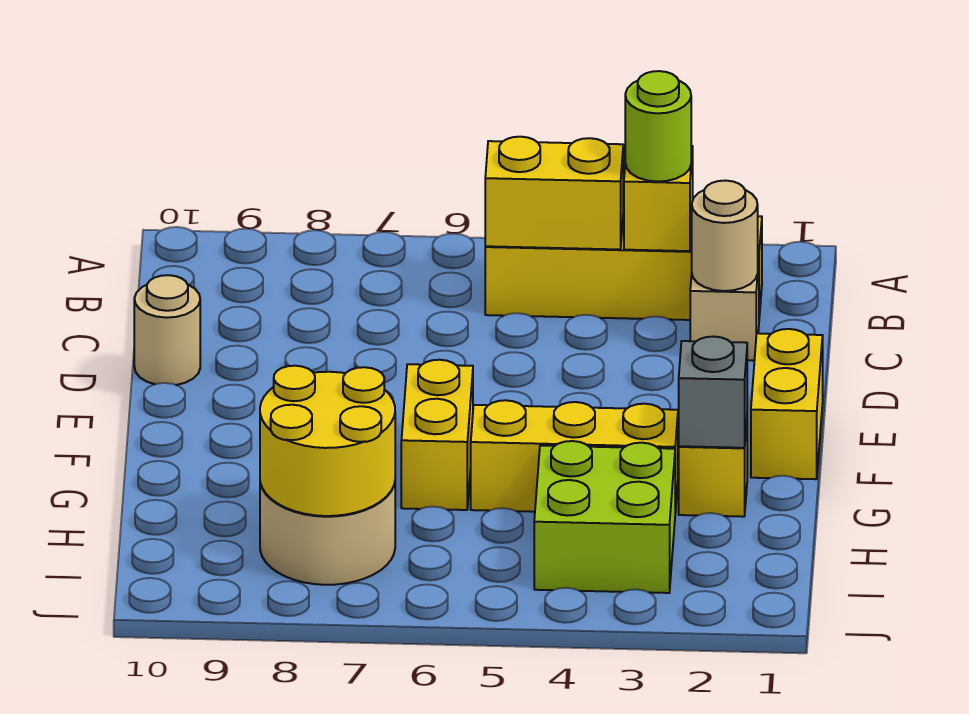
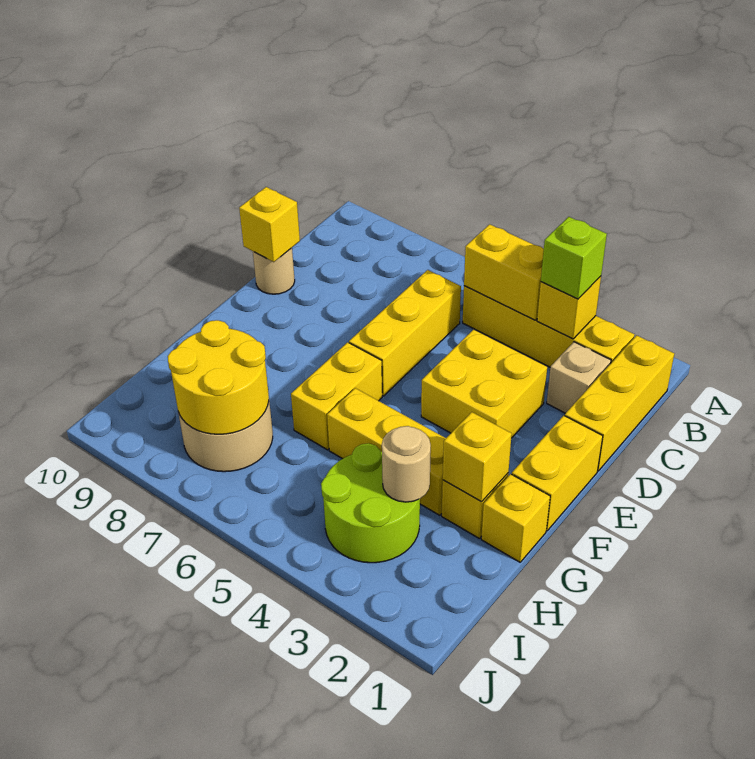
none -> yellow brick B1:D1 level 1
lime round brick B3 level 3 -> lime brick B3 level 3
tan round brick C2 level 2 -> tan round brick H3 level 2
none -> yellow brick C6:E6 level 1
none -> yellow brick D3:E4 level 1
none -> yellow brick D10 level 2
none -> yellow brick G1 level 1
grey brick G2 level 2 -> yellow brick G2 level 2
lime brick H3:I4 level 1 -> lime round brick H3:I4 level 1

